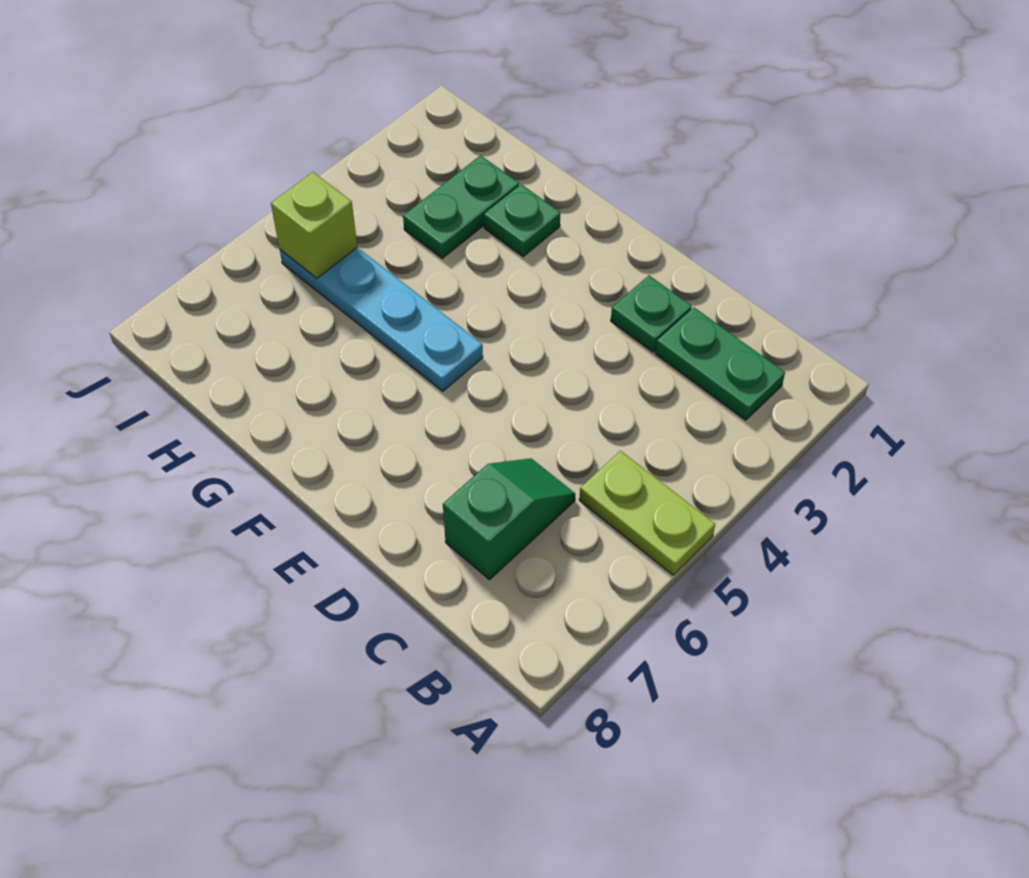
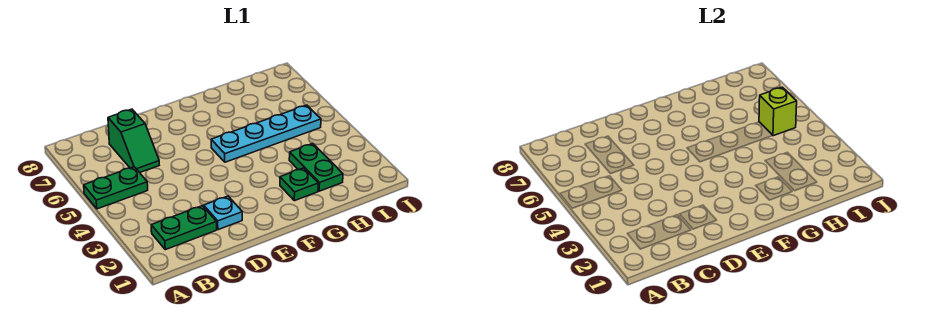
lime plate A5:B5 level 1 -> green plate A5:B5 level 1
green plate D2 level 1 -> cyan plate D2 level 1

